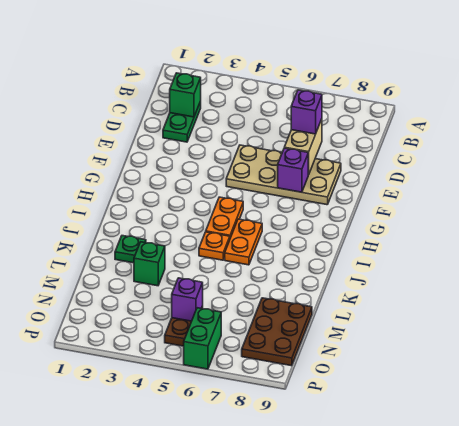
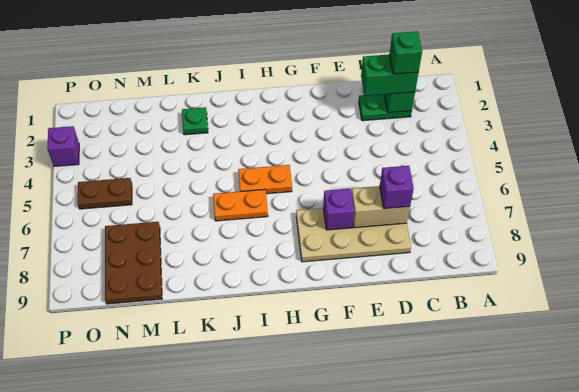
tan plate E5:F8 level 1 -> tan plate D7:G8 level 1
orange plate J5 level 1 -> none
green brick L3 level 1 -> green brick C2 level 4
brown plate M8:O9 level 1 -> brown plate M7:N9 level 1
purple brick N5 level 2 -> purple brick P3 level 1
green brick O6:P6 level 1 -> green brick C2:D2 level 3

